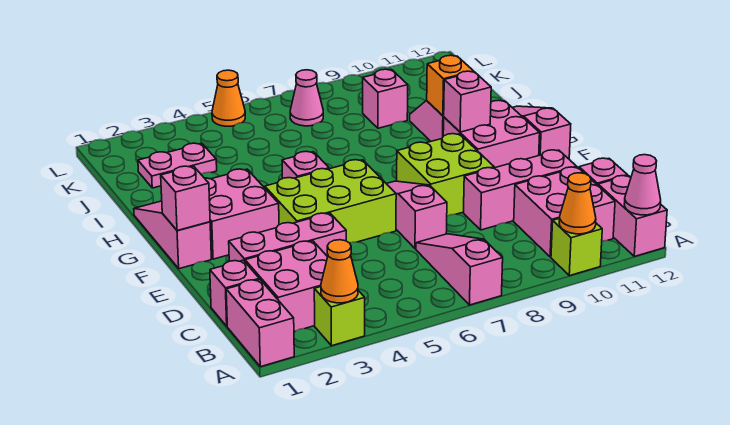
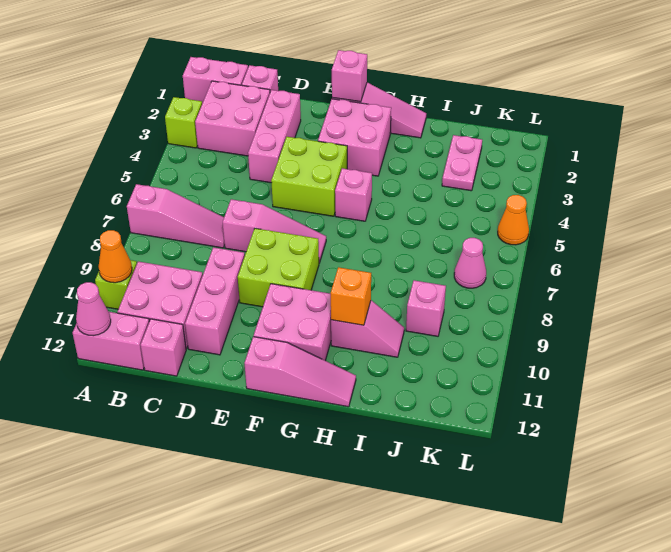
orange cone A3 level 2 -> none
lime brick E4:F6 level 1 -> lime brick E4:F5 level 1
pink brick G10 level 2 -> none

